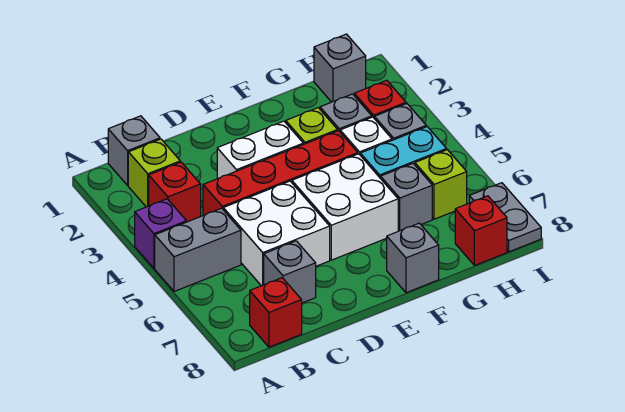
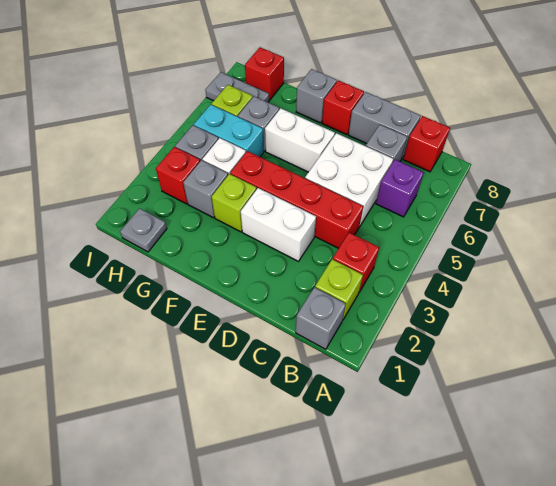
purple brick A4 level 1 -> purple brick B6 level 1
grey brick A5:B5 level 1 -> grey brick C8:D8 level 1
white brick E5:F6 level 1 -> white brick E6:F6 level 1
none -> red brick E8 level 1
grey brick H1 level 1 -> grey plate H1 level 1
grey plate I7:I8 level 1 -> grey plate H7:I7 level 1

